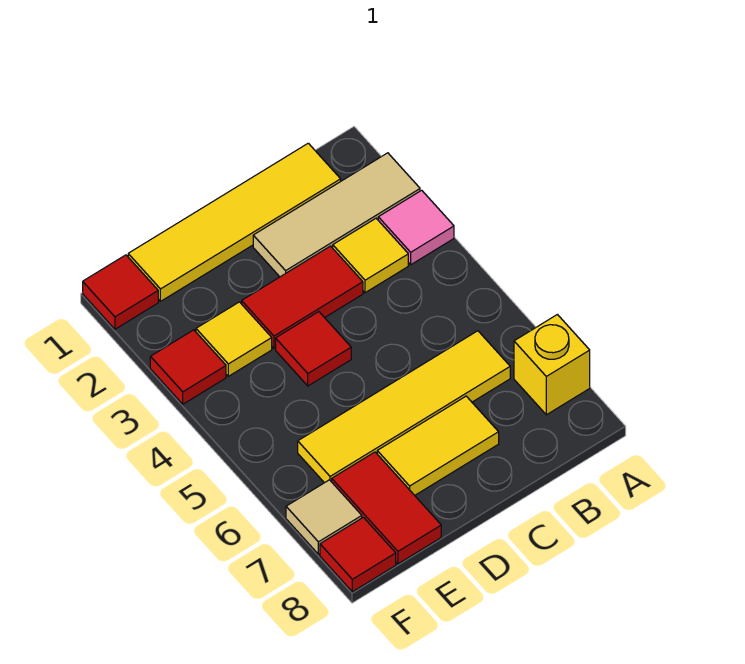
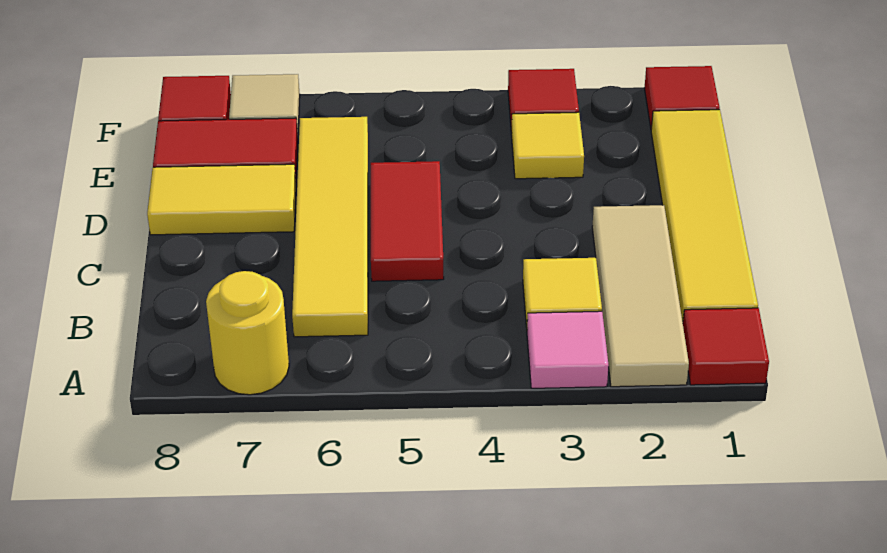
yellow brick A7 level 1 -> yellow round brick A7 level 1
red tile C3:D3 level 1 -> red tile C5:D5 level 1
yellow tile C7:D7 level 1 -> yellow tile D7:D8 level 1
red tile D4 level 1 -> red tile A1 level 1

